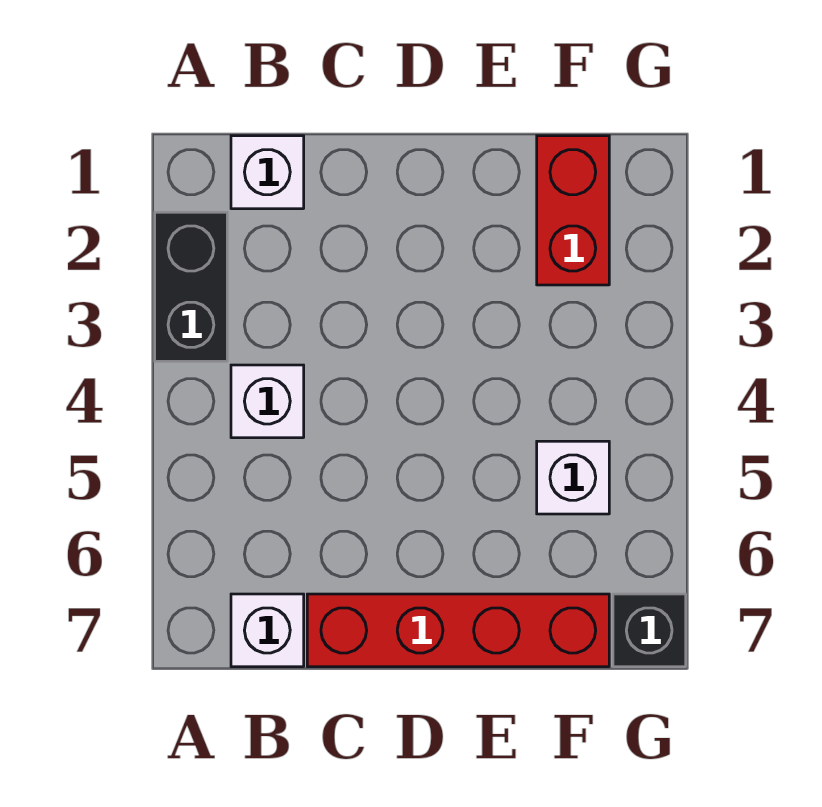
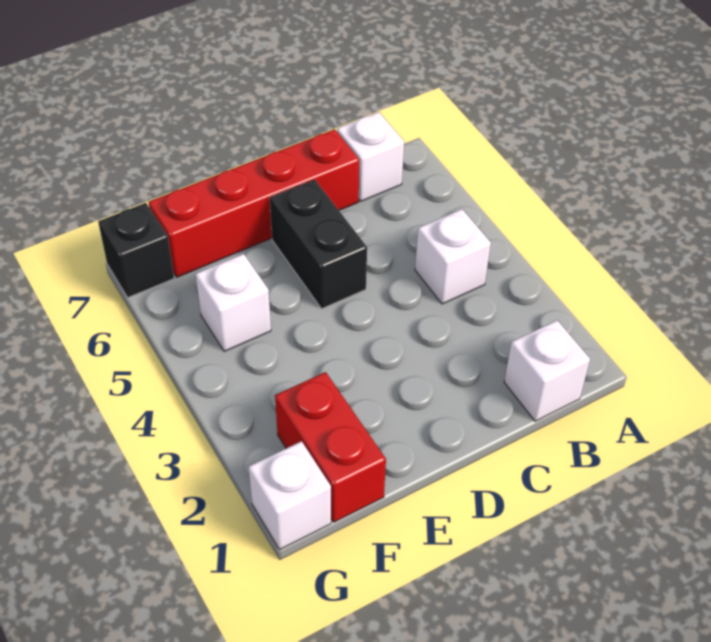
black brick A2:A3 level 1 -> black brick D5:D6 level 1
none -> white brick G1 level 1

